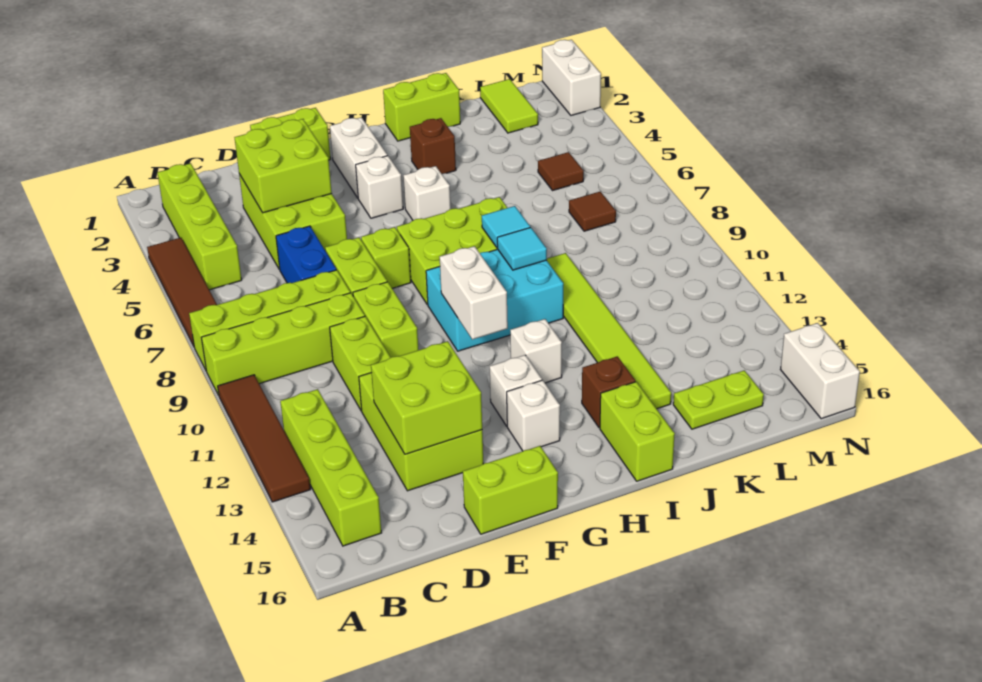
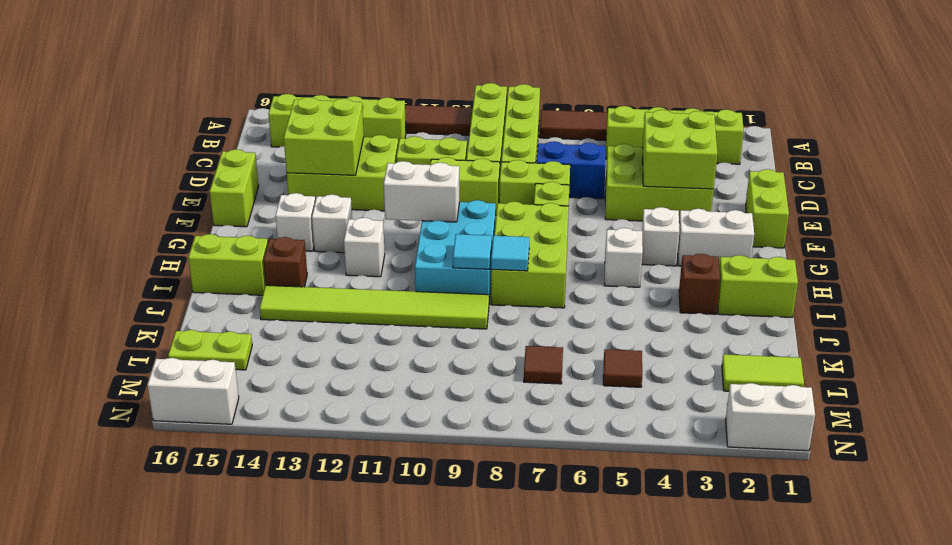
lime brick I1:J1 level 1 -> lime brick I1:I2 level 1
lime plate K15:L15 level 1 -> lime plate L15:L16 level 1

